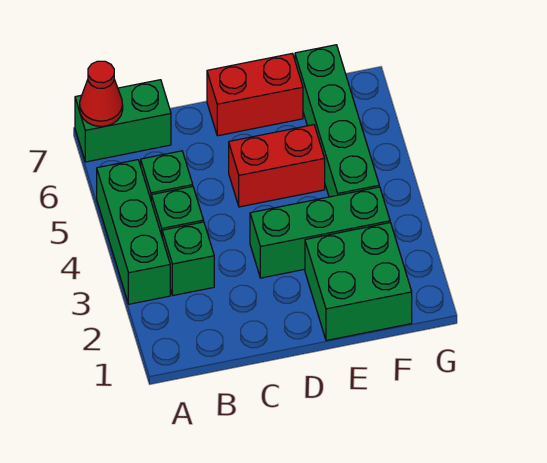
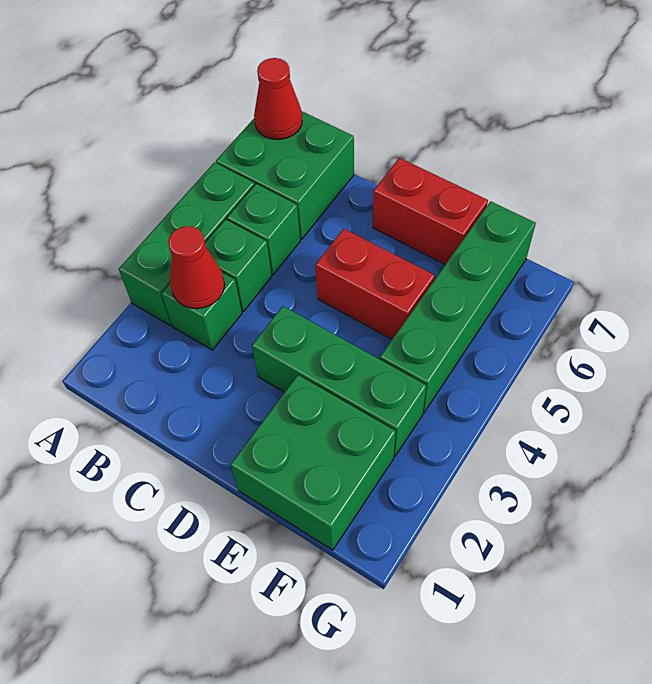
green brick A7:B7 level 1 -> green brick A6:B7 level 1
none -> red cone B3 level 2

